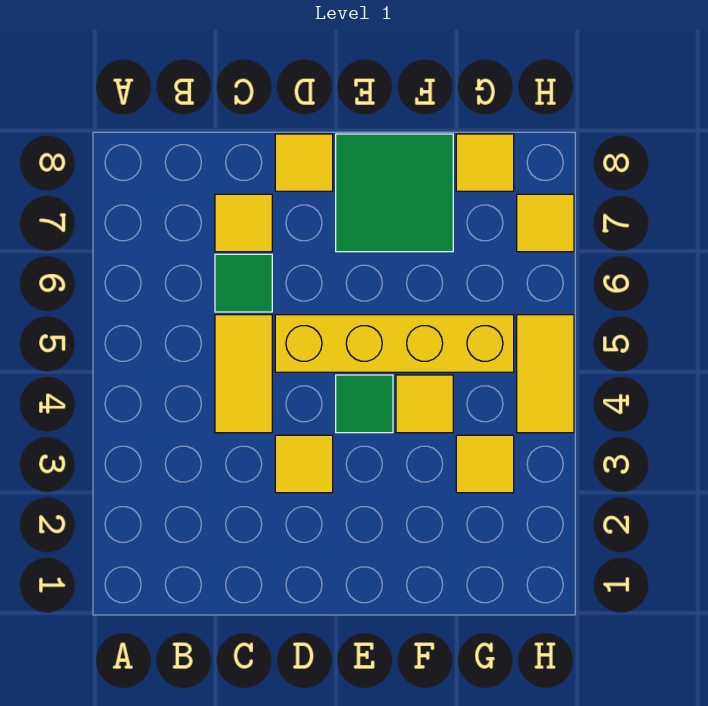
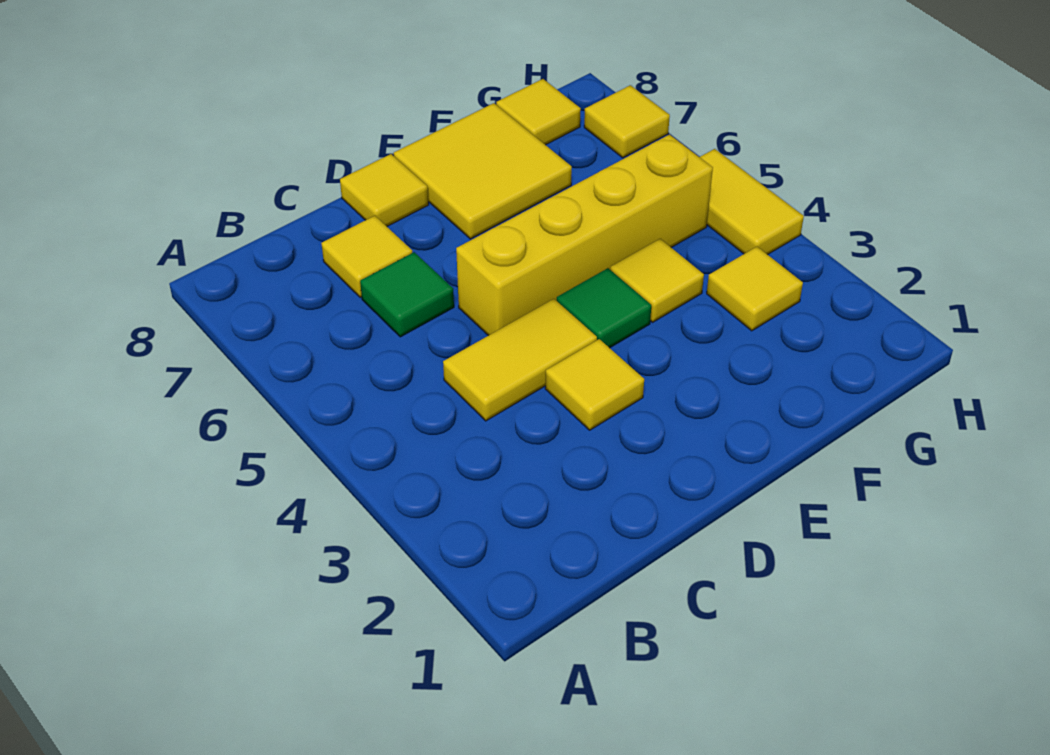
yellow tile C4:C5 level 1 -> yellow tile C4:D4 level 1
green tile E7:F8 level 1 -> yellow tile E7:F8 level 1

